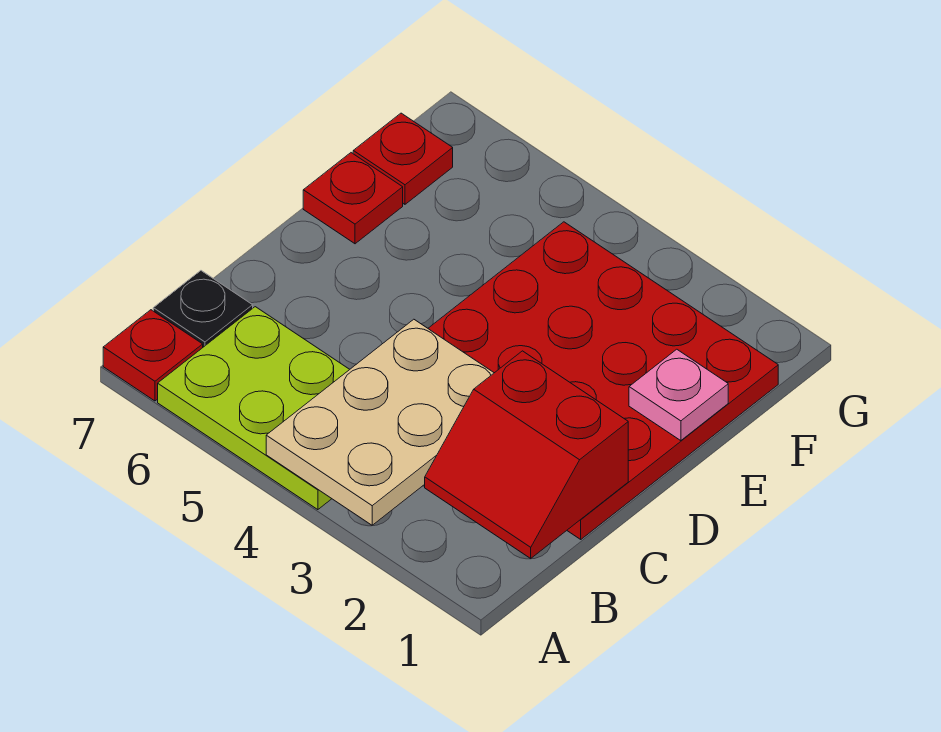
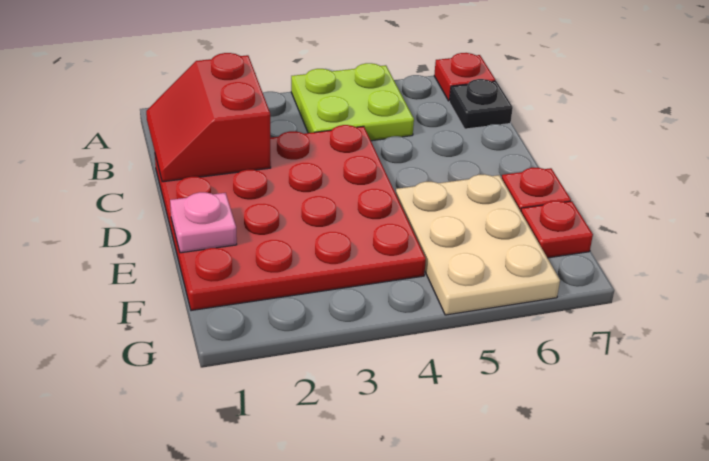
tan plate A3:C4 level 2 -> tan plate E5:G6 level 1
lime plate A4:B6 level 1 -> lime plate A4:B5 level 1
red slope B1:C2 level 2 top C -> red slope B1:C2 level 2 top 2

